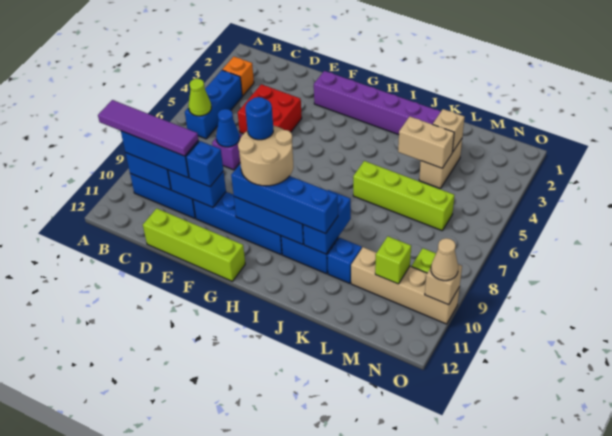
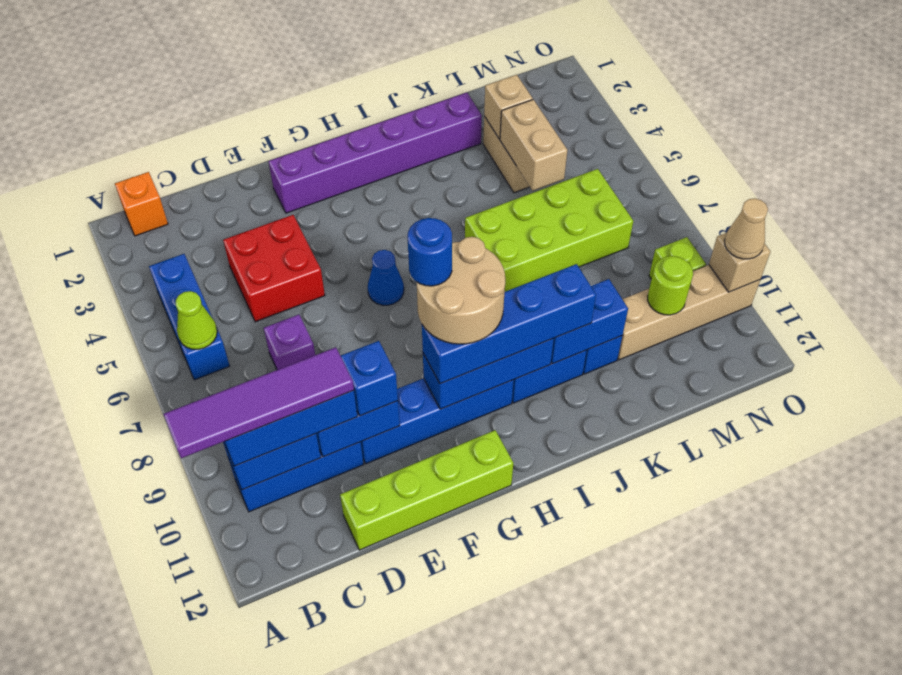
orange brick B3 level 1 -> orange brick B1 level 1
blue cone D7 level 2 -> blue cone G6 level 1
lime brick J6:M6 level 1 -> lime brick J6:M7 level 1
blue brick J9:J10 level 2 -> blue brick J10:K10 level 2
tan brick K4:L4 level 2 -> tan brick L4:L5 level 2
lime brick M10 level 2 -> lime round brick M10 level 2

